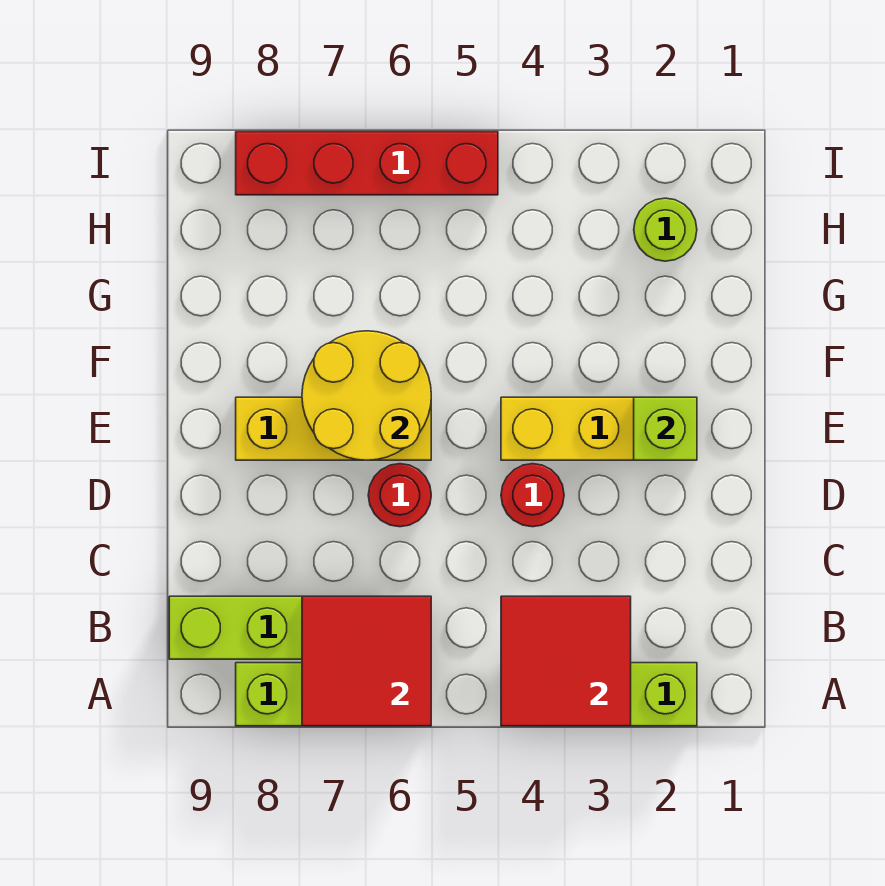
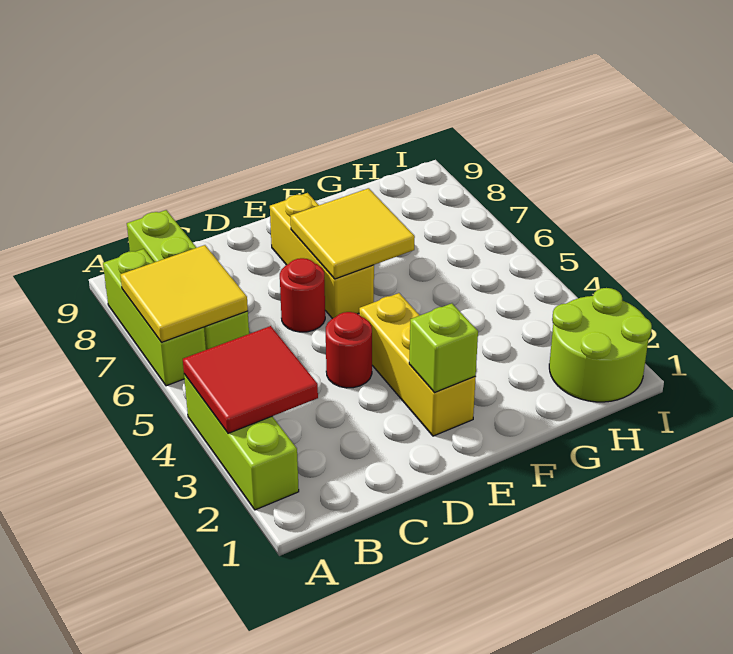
red tile A6:B7 level 2 -> yellow tile A6:B7 level 2
yellow round brick E6:F7 level 2 -> yellow tile E6:F7 level 2
lime round brick H2 level 1 -> lime round brick H1:I2 level 1
red brick I5:I8 level 1 -> none

